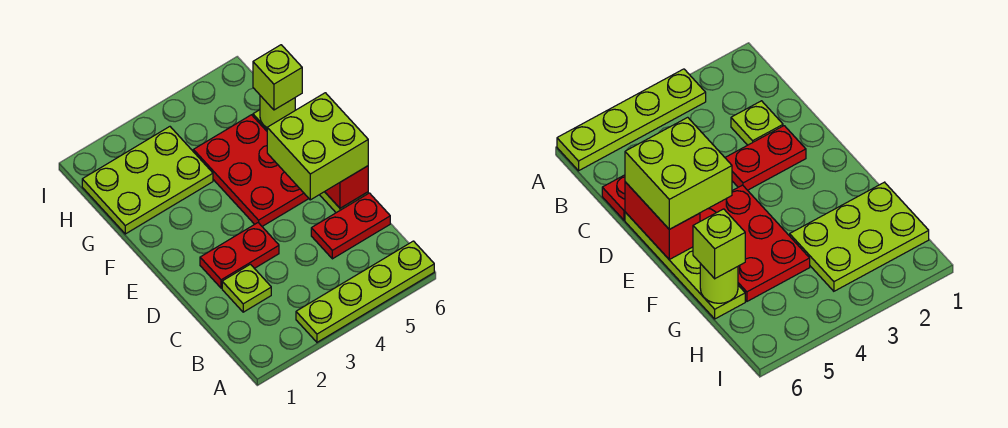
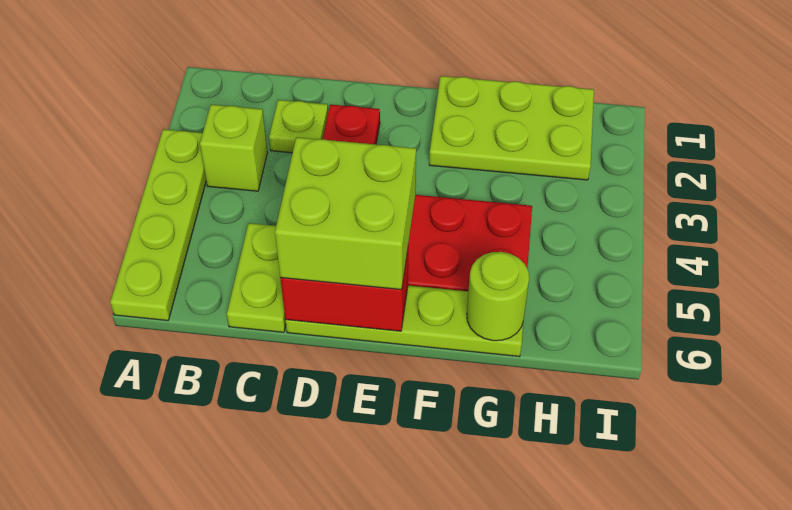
red plate C5:C6 level 1 -> lime plate C5:C6 level 1
lime plate G1:H3 level 1 -> lime plate F1:H2 level 1
lime brick G6 level 3 -> lime brick B3 level 1

